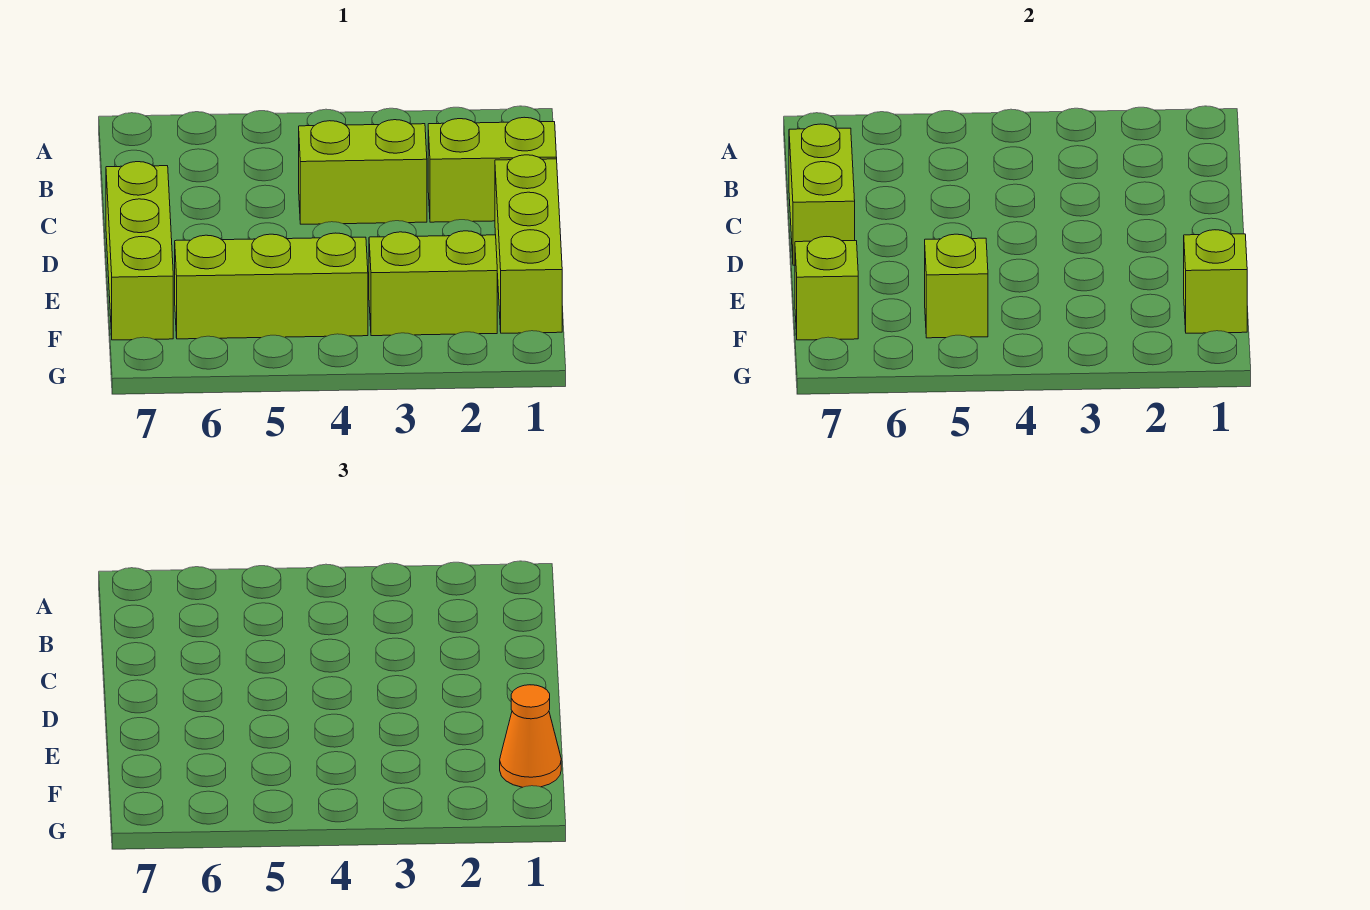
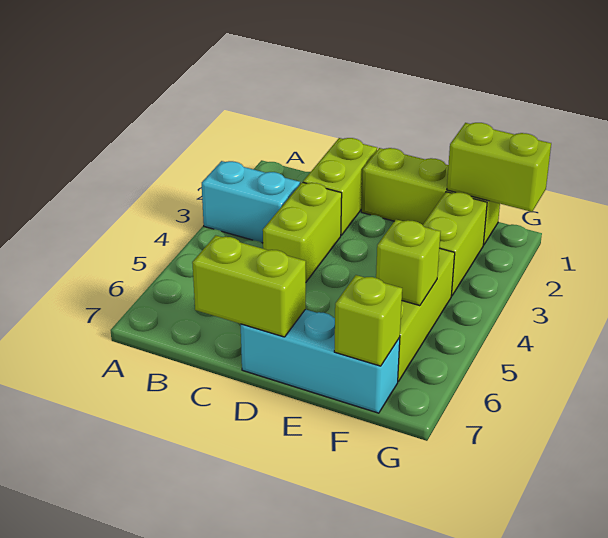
none -> cyan brick A3:B3 level 1
lime brick D7:F7 level 1 -> cyan brick D7:F7 level 1
lime brick F1 level 2 -> lime brick F1:G1 level 2
orange cone F1 level 3 -> none

